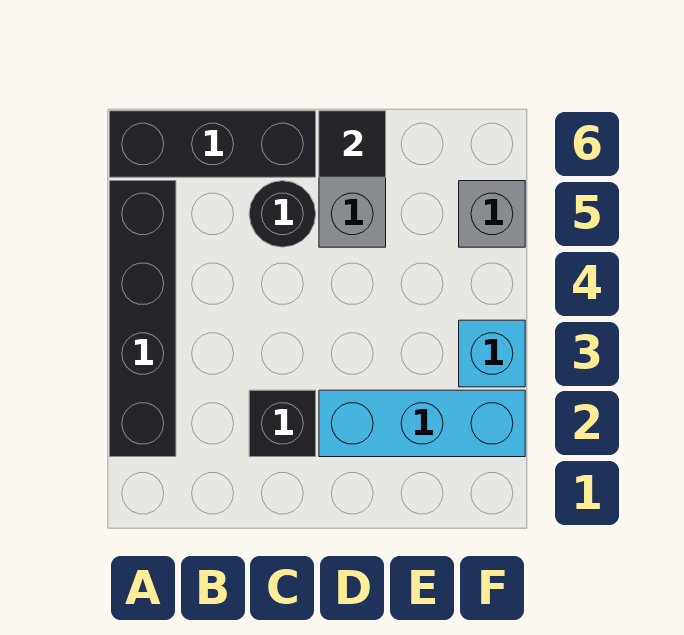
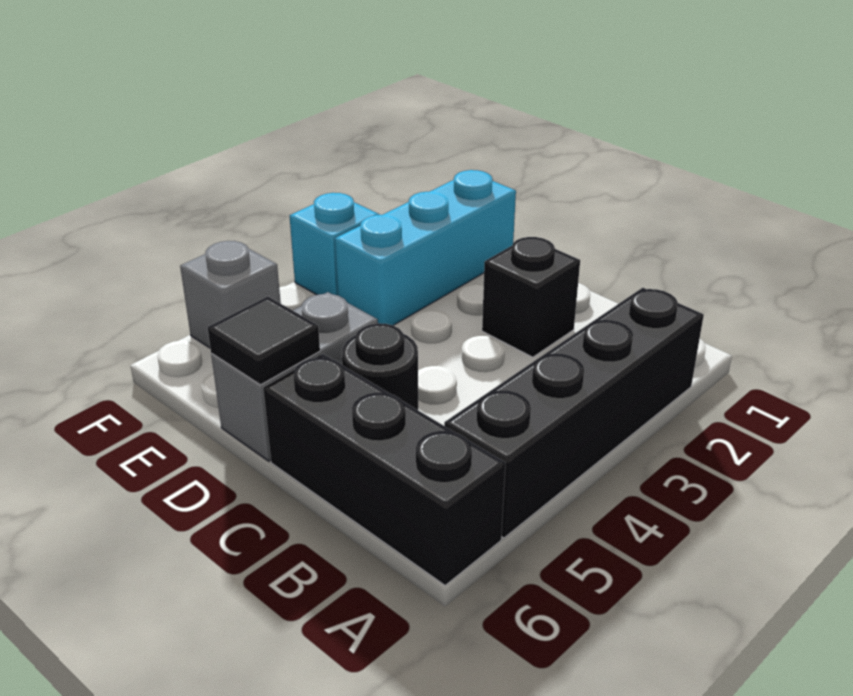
cyan brick D2:F2 level 1 -> cyan brick E1:E3 level 1

